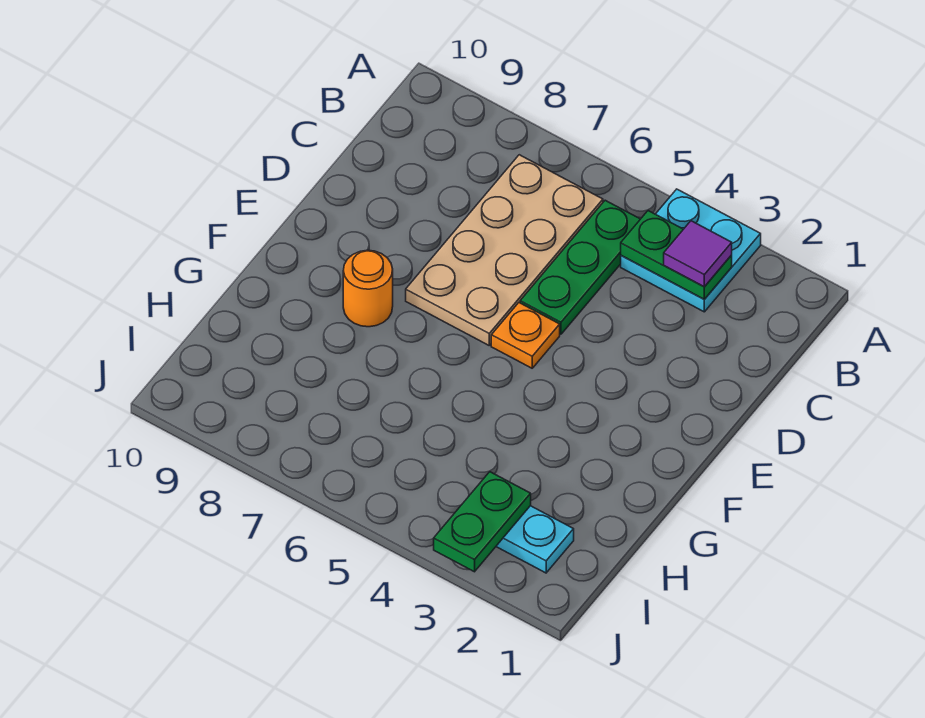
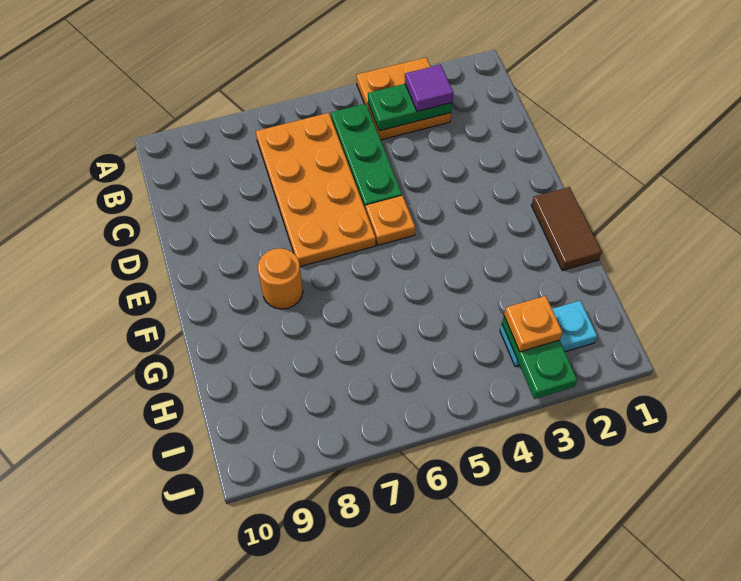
cyan plate A3:B4 level 1 -> orange plate A3:B4 level 1
tan plate B6:E7 level 1 -> orange plate B6:E7 level 1
none -> brown tile F1:G1 level 1
none -> orange plate I3 level 3

